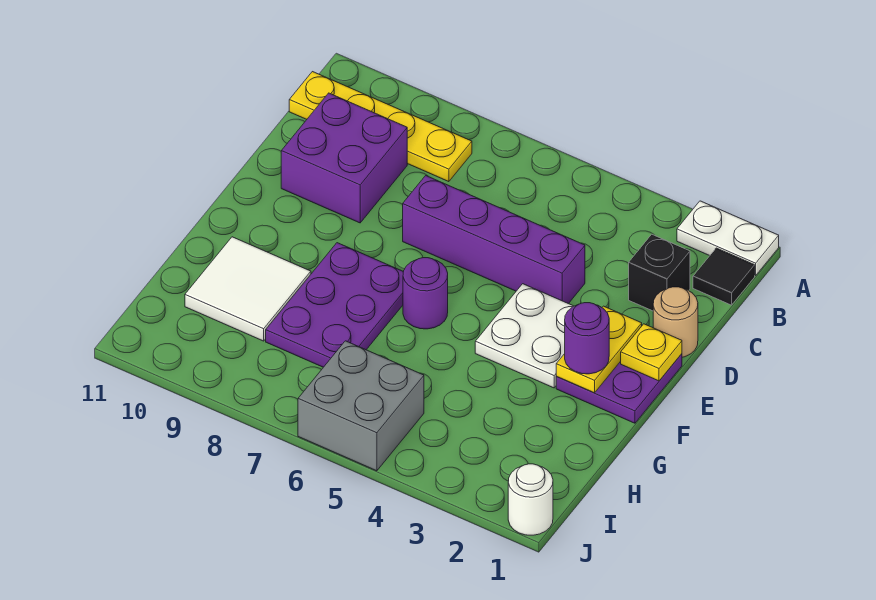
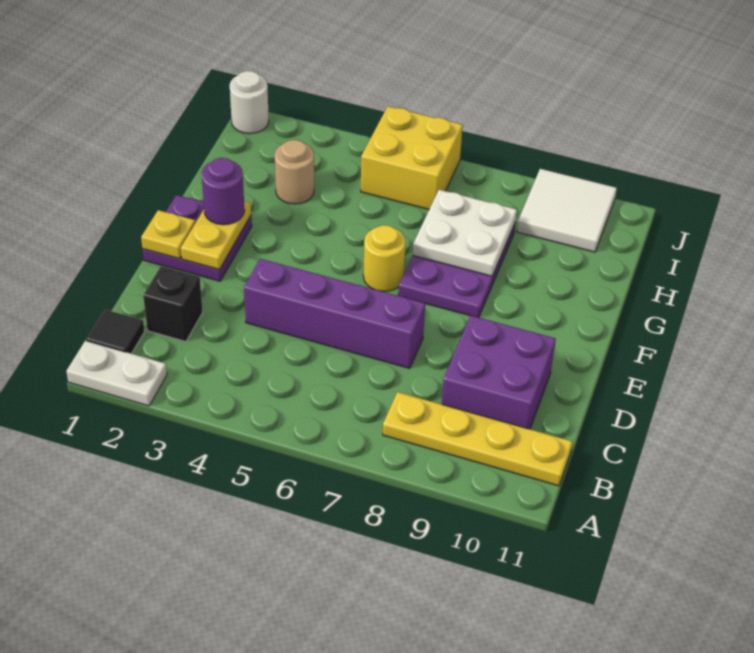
tan round brick D1 level 1 -> tan round brick H3 level 1
white plate E3:F4 level 1 -> white plate G7:H8 level 2
purple round brick F6 level 1 -> yellow round brick F6 level 1
white tile G9:H10 level 1 -> white tile I9:J10 level 1
grey brick I5:J6 level 1 -> yellow brick I5:J6 level 1

